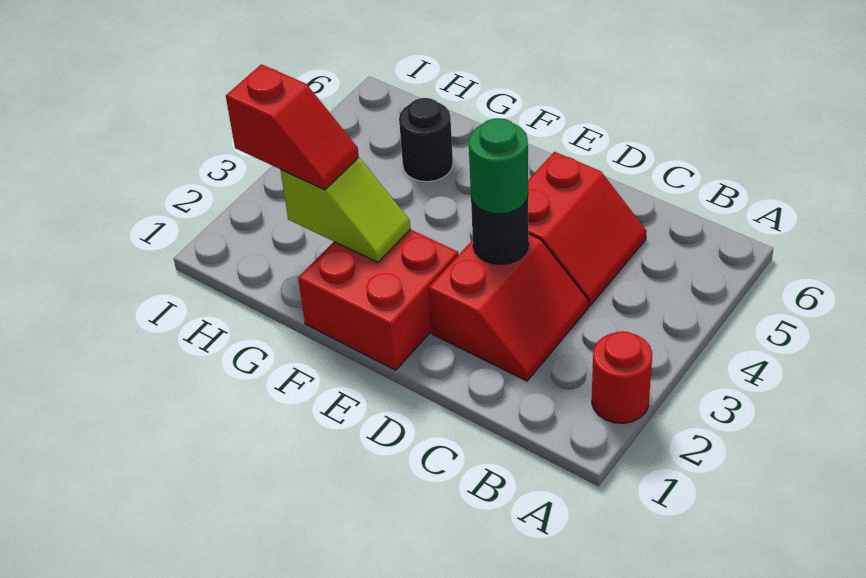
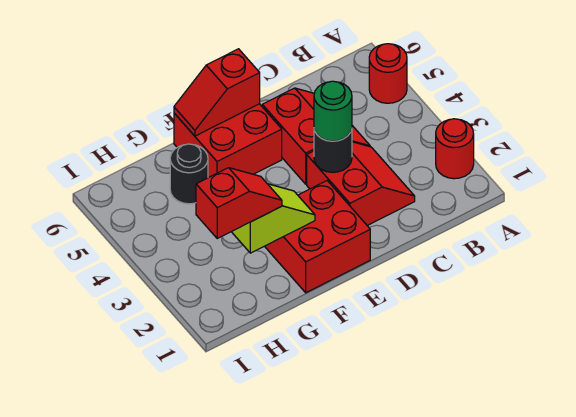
none -> red round brick A5 level 1
none -> red brick E5:F6 level 1
none -> red slope E6:F6 level 2 top E

